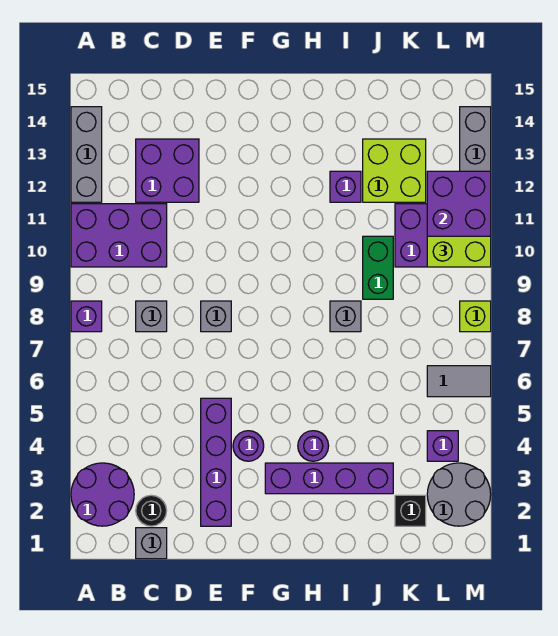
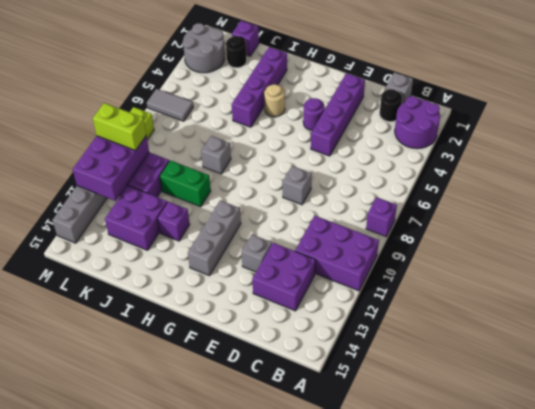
grey brick A12:A14 level 1 -> grey brick G11:G13 level 1
grey brick C8 level 1 -> grey brick E12 level 1
purple brick G3:J3 level 1 -> purple brick I2:I5 level 1
purple round brick H4 level 1 -> tan round brick H4 level 1
green brick J9:J10 level 1 -> green brick I10:J10 level 1
lime brick J12:K13 level 1 -> purple brick J12:K13 level 1
black brick K2 level 1 -> black round brick K2 level 1
purple brick L4 level 1 -> purple brick K1 level 1

